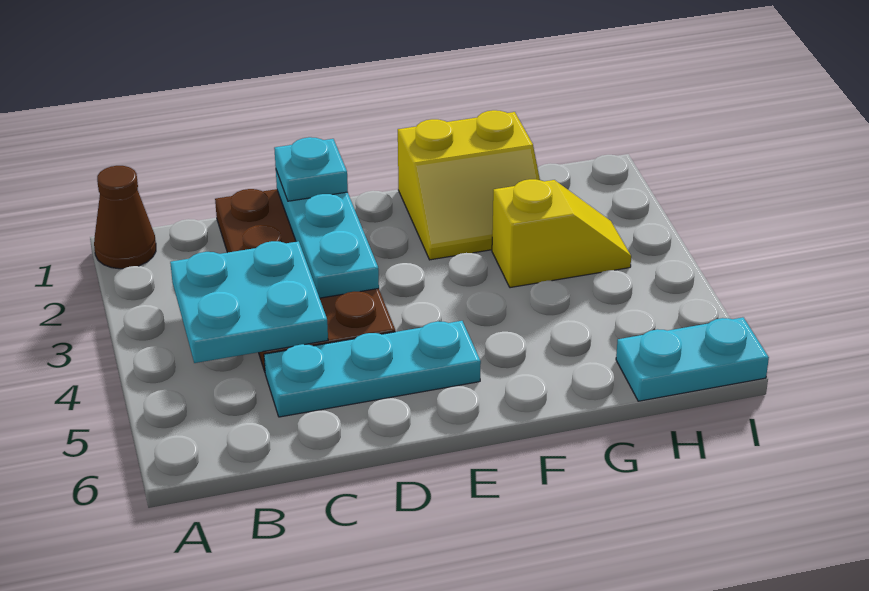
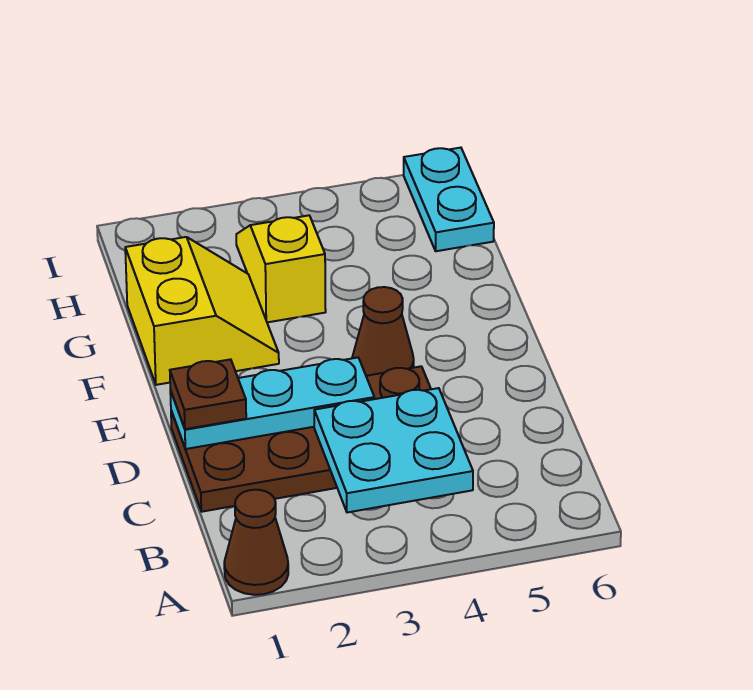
cyan plate C5:E5 level 1 -> none
cyan plate D1 level 3 -> brown plate D1 level 3
none -> brown cone E4 level 1

